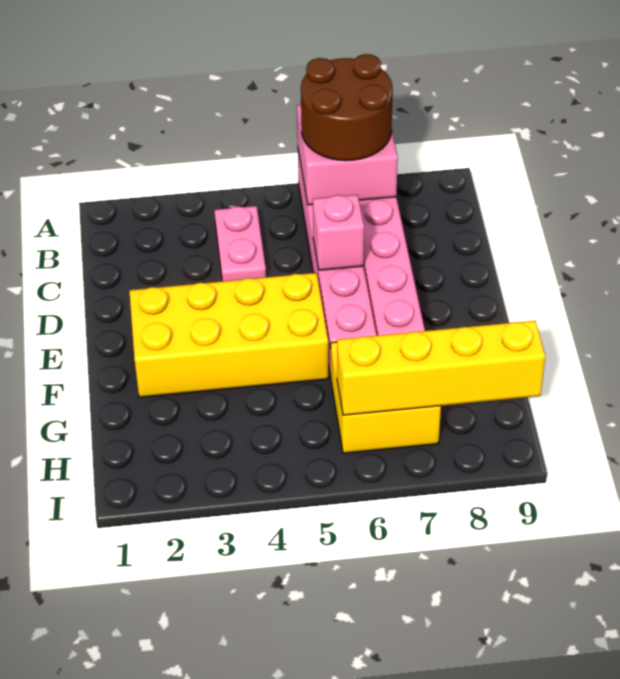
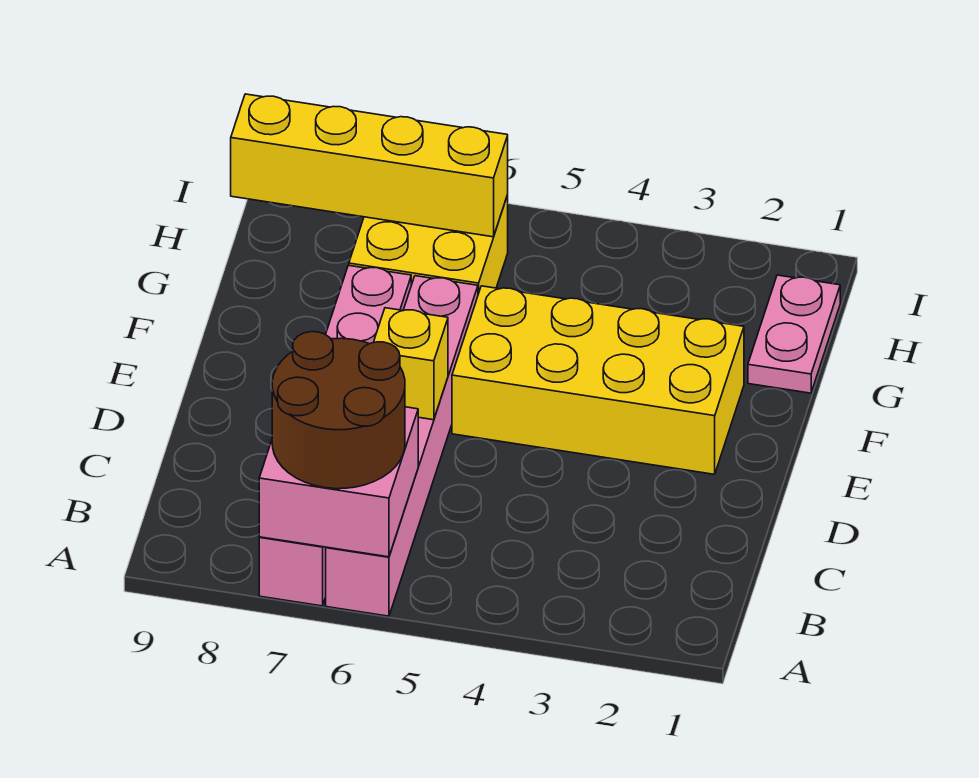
pink plate B4:C4 level 1 -> pink plate G1:H1 level 1
pink brick D6 level 2 -> yellow brick D6 level 2

